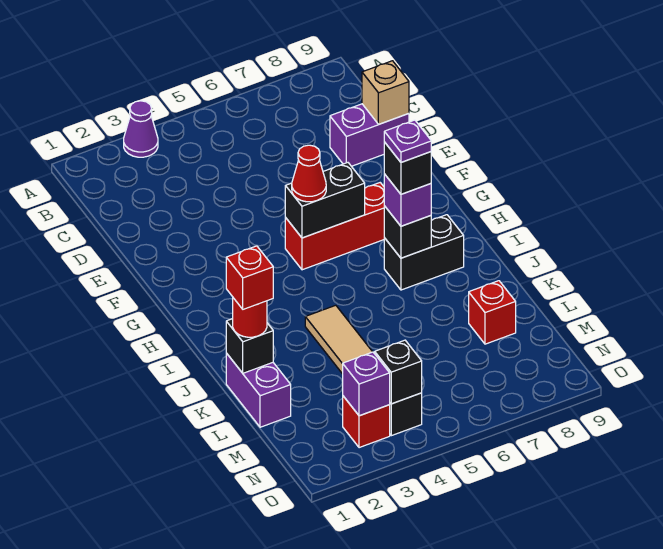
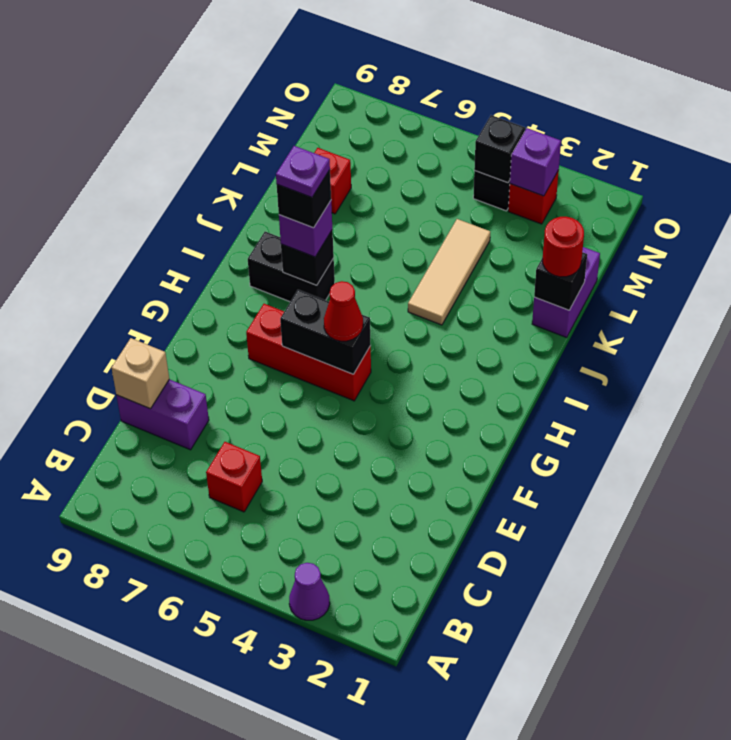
red brick K1 level 4 -> red brick C6 level 1

